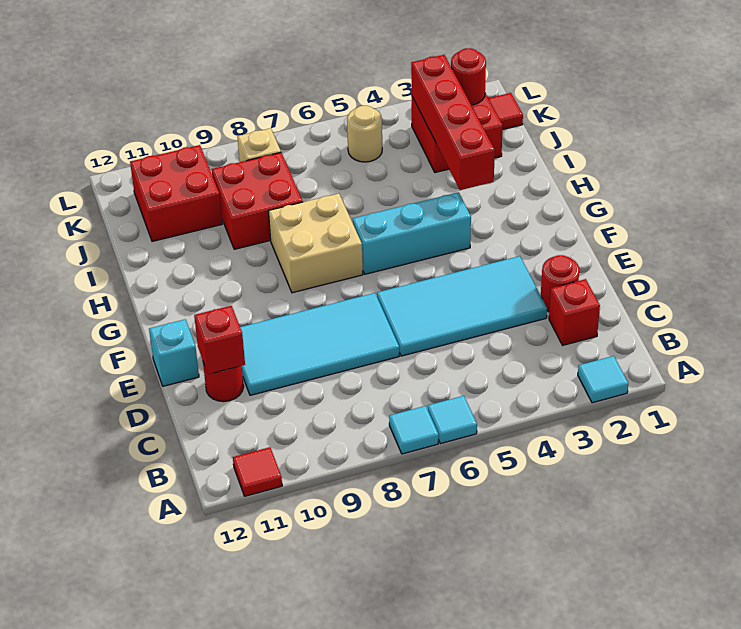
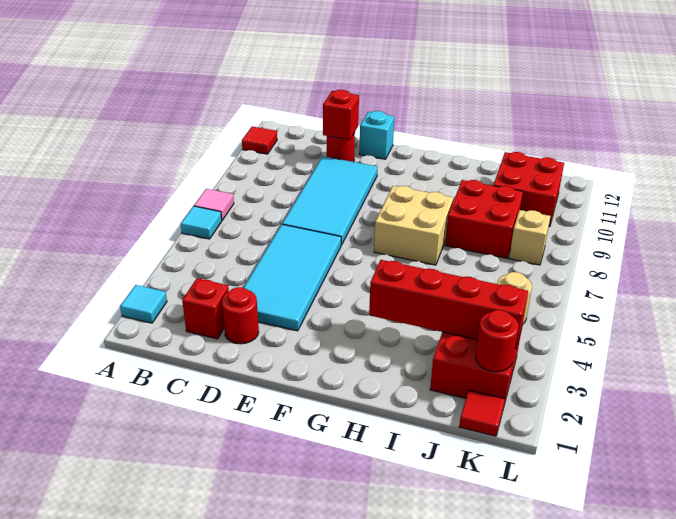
cyan tile A7 level 1 -> pink tile A7 level 1
cyan brick G4:G6 level 1 -> none

